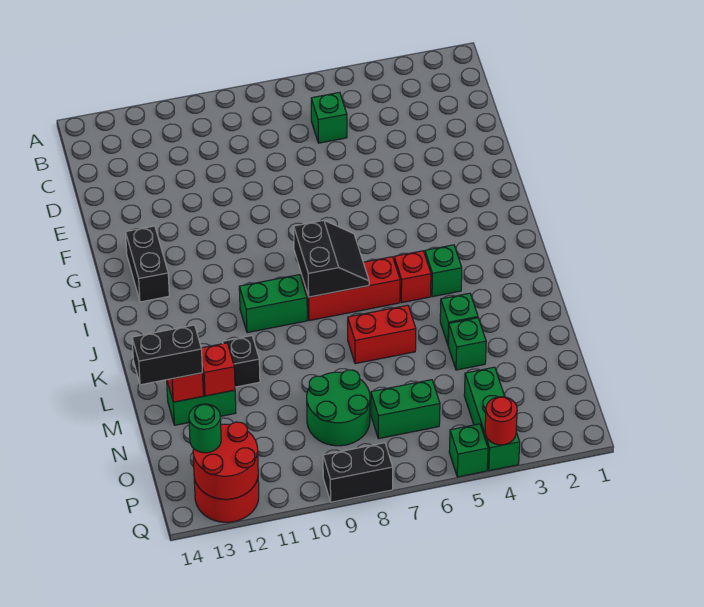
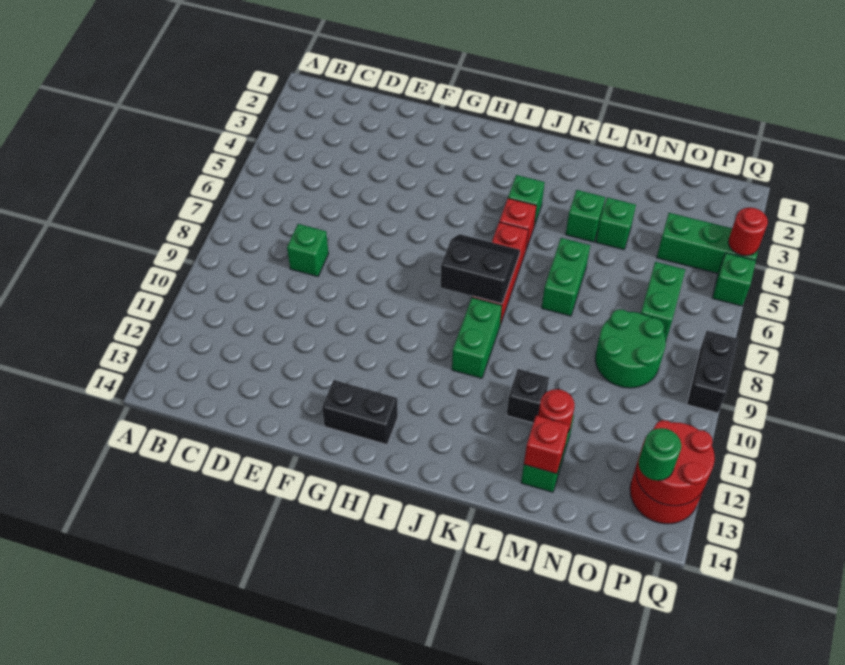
green brick C6 level 1 -> green brick D8 level 1
red brick L6:L7 level 1 -> green brick L6:L7 level 1
red brick M12 level 2 -> red round brick M12 level 2
black brick M13:M14 level 3 -> none

